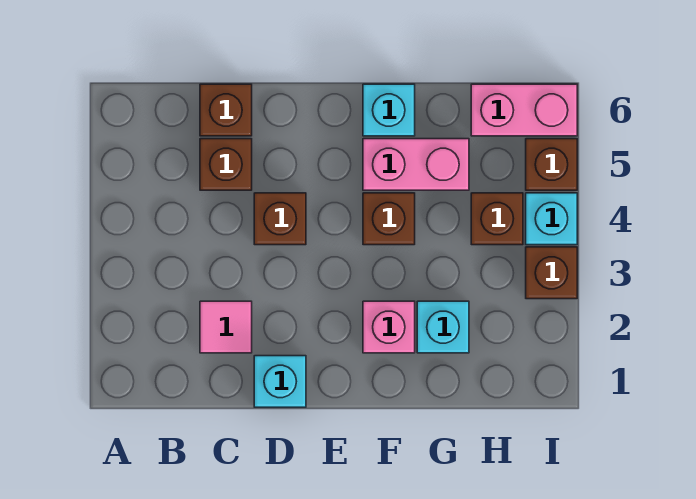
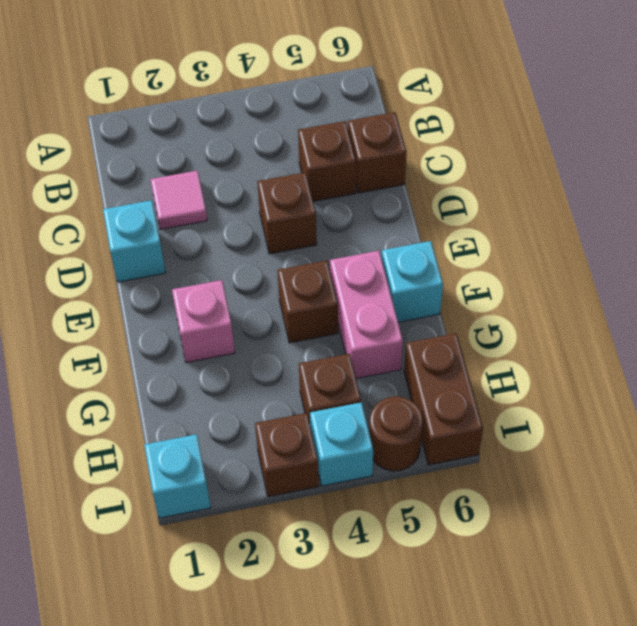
cyan brick G2 level 1 -> cyan brick I1 level 1
pink brick H6:I6 level 1 -> brown brick H6:I6 level 1
brown brick I5 level 1 -> brown round brick I5 level 1

